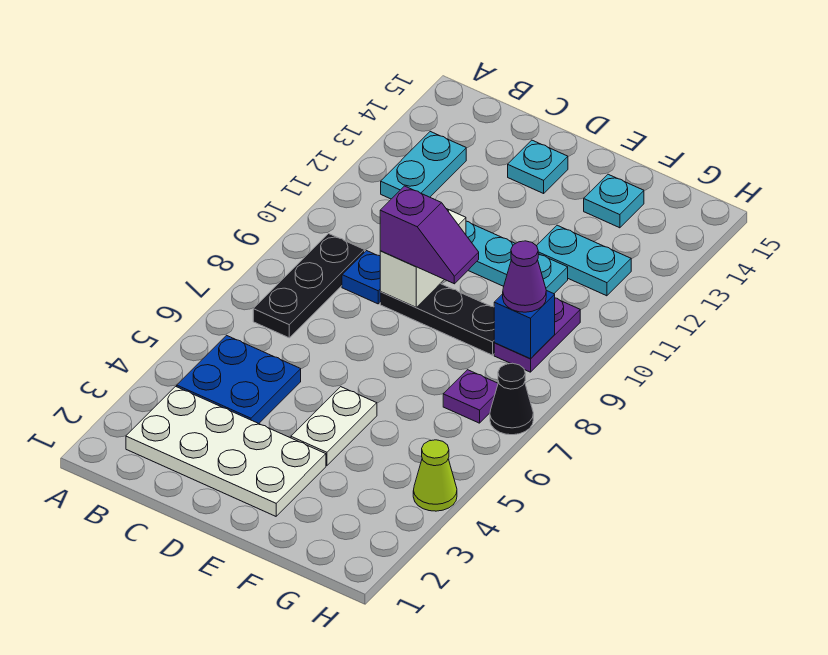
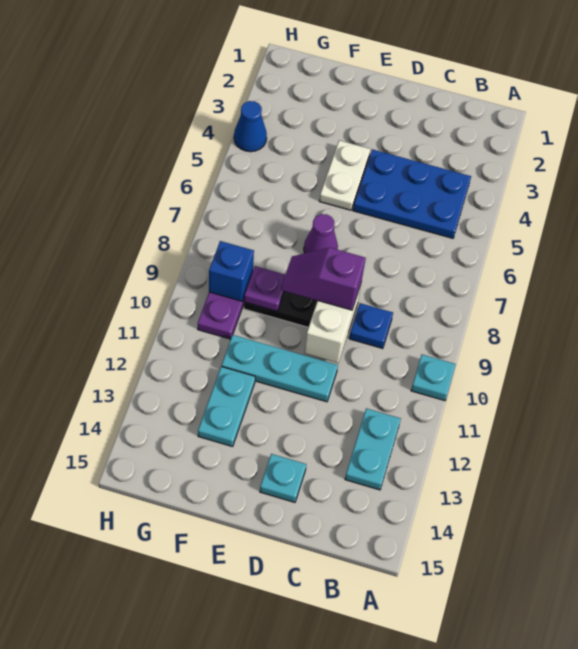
white plate B2:E3 level 1 -> none
blue plate B4:C5 level 1 -> blue plate B4:D5 level 1
black plate B7:B9 level 1 -> none
cyan plate F12:G12 level 1 -> cyan plate F12:F13 level 1
cyan plate F14 level 1 -> cyan plate A10 level 1
purple plate G7 level 1 -> purple plate F9 level 2
purple cone G9 level 3 -> purple cone E7 level 1
lime cone H4 level 1 -> blue cone H4 level 1
black cone H7 level 1 -> none

